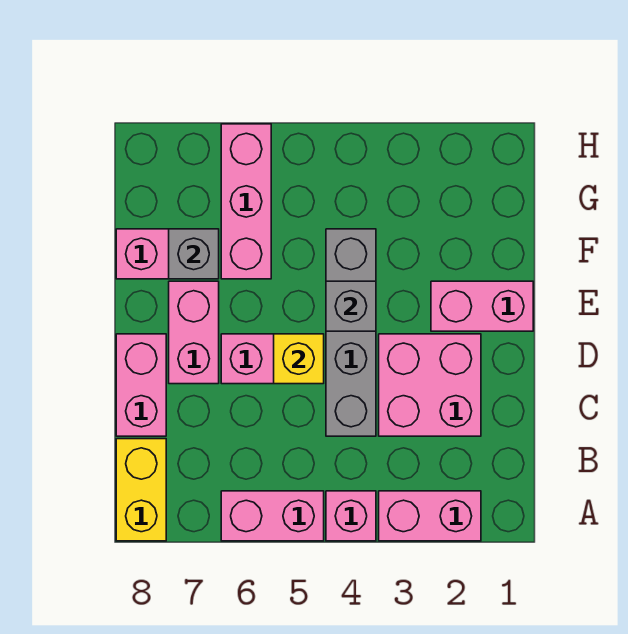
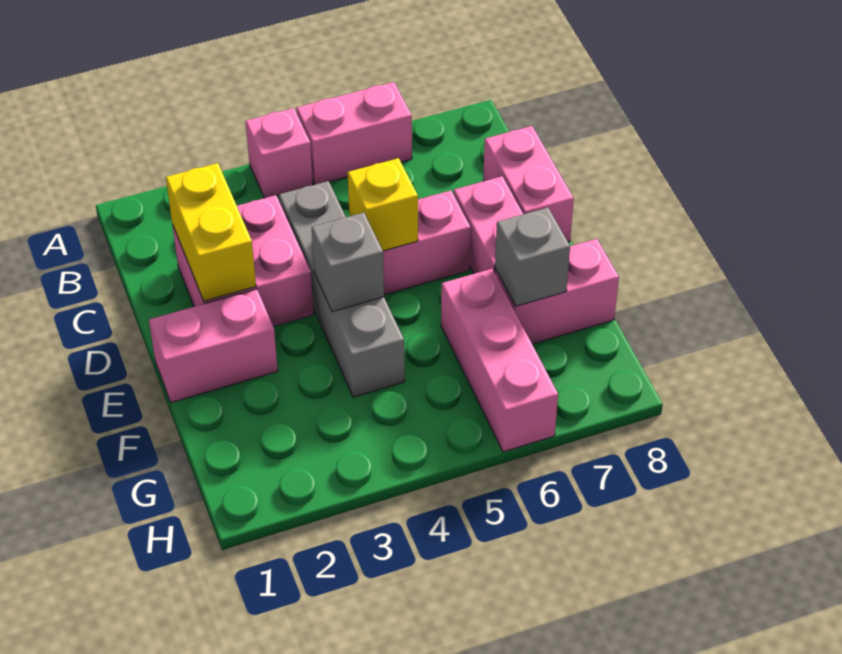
pink brick A2:A3 level 1 -> none
yellow brick A8:B8 level 1 -> yellow brick C2:D2 level 2

